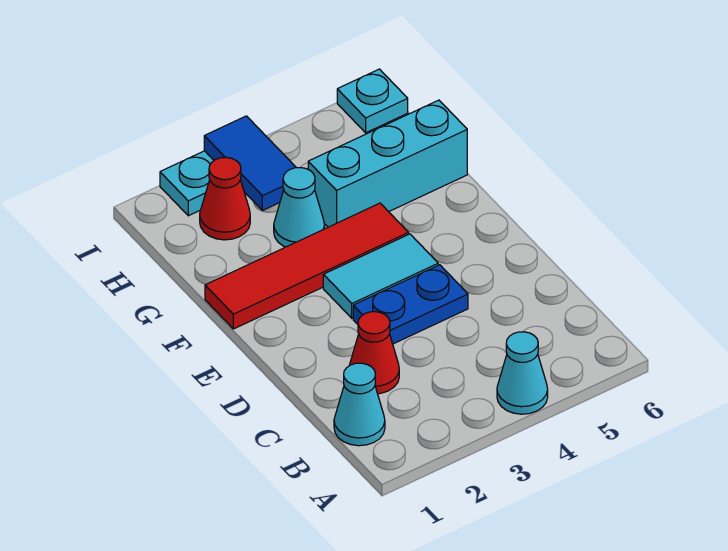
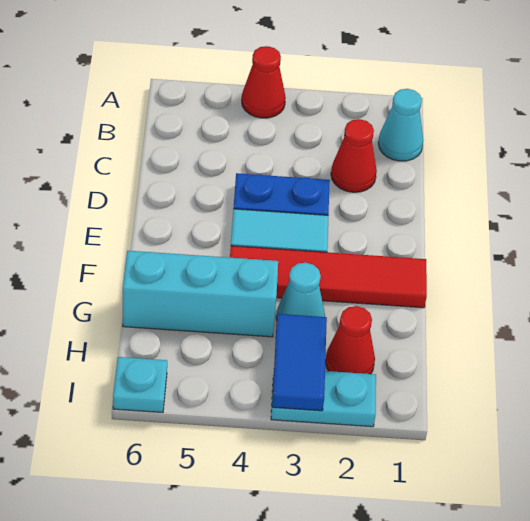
cyan cone A4 level 1 -> red cone A4 level 1

